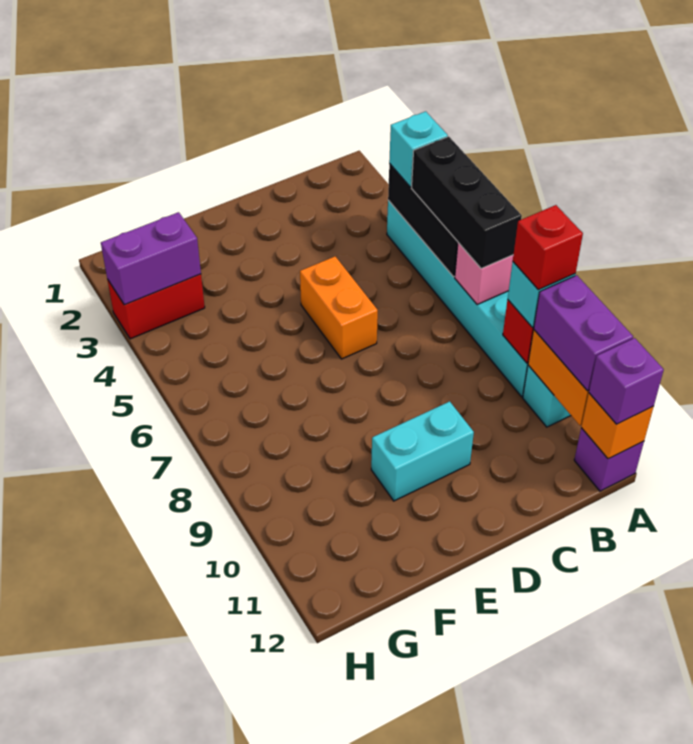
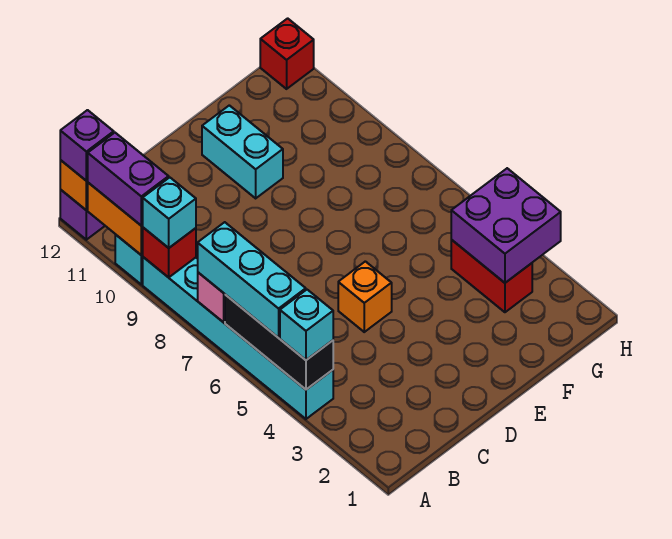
black brick A5:A7 level 3 -> cyan brick A5:A7 level 3
red brick A9 level 4 -> red brick H12 level 1
orange brick D5:D6 level 1 -> orange brick D5 level 1
cyan brick D10:E10 level 1 -> cyan brick E10:E11 level 1
red brick G3:H3 level 1 -> red brick G3:G4 level 1
purple brick G3:H3 level 2 -> purple brick G3:H4 level 2

